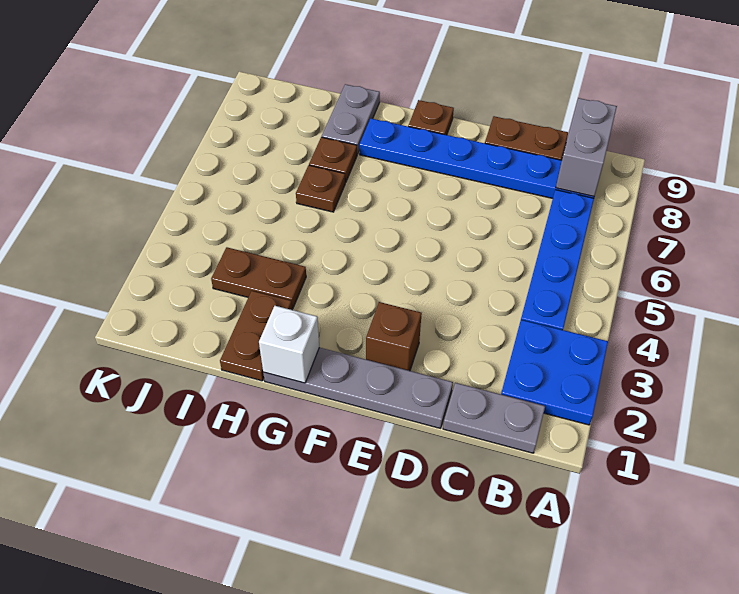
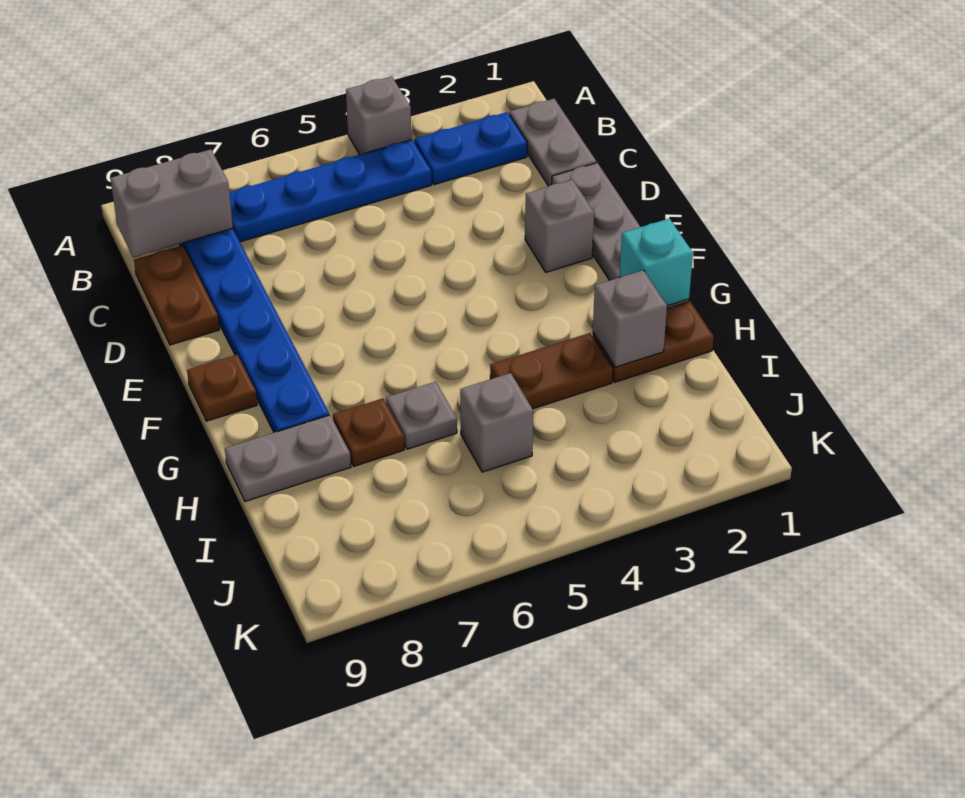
blue plate A2:B3 level 1 -> blue plate B2:B3 level 1
none -> grey brick A4 level 1
brown brick E2 level 1 -> grey brick E2 level 1
white brick G1 level 2 -> cyan brick G1 level 2
none -> grey brick H2 level 2
brown plate H3:I3 level 1 -> brown plate H3:H4 level 1
brown plate H6 level 1 -> grey plate H6 level 1
none -> grey brick I5 level 1

